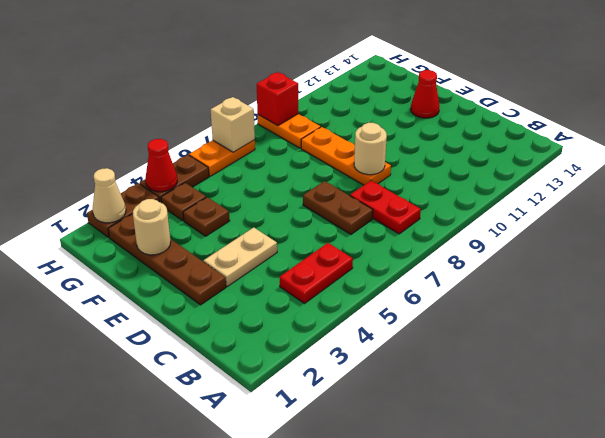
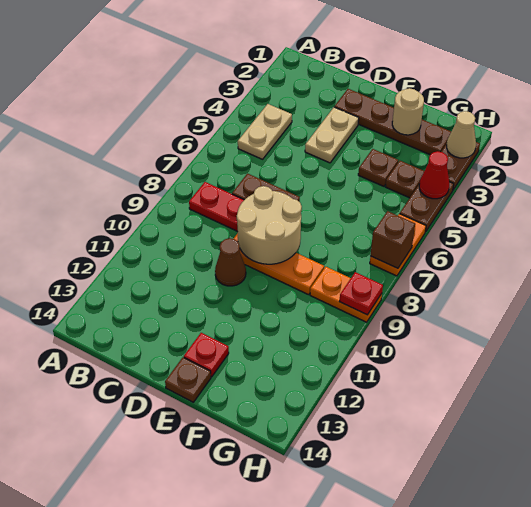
red plate B4:B5 level 1 -> tan plate B4:B5 level 1
tan round brick D9 level 2 -> tan round brick D8:E9 level 2
none -> brown cone D10 level 1
red cone E13 level 1 -> red plate E13 level 1
none -> brown plate E14 level 1
tan brick H7 level 2 -> brown brick H7 level 2
red brick H9 level 2 -> red plate H9 level 2

